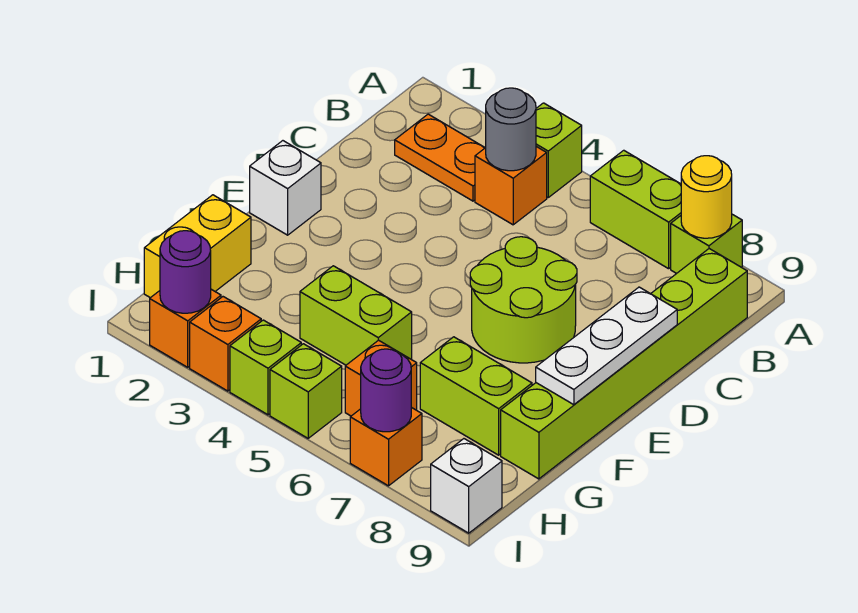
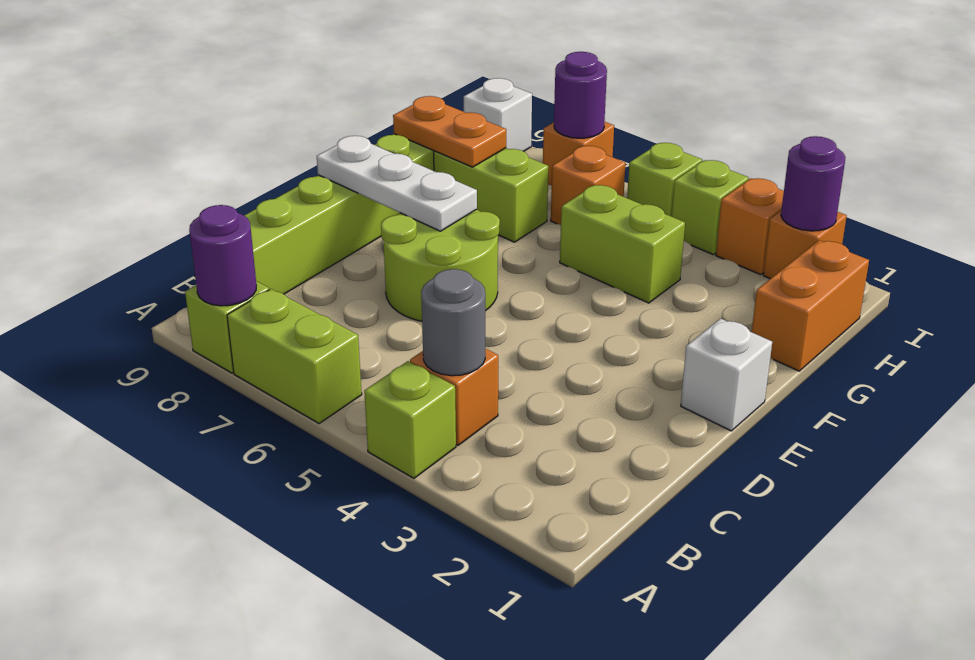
yellow round brick A8 level 2 -> purple round brick A8 level 2
orange plate B2:B3 level 1 -> orange plate G8:G9 level 2
white plate D9:F9 level 2 -> white plate E7:E9 level 2
yellow brick G1:H1 level 1 -> orange brick G1:H1 level 1

